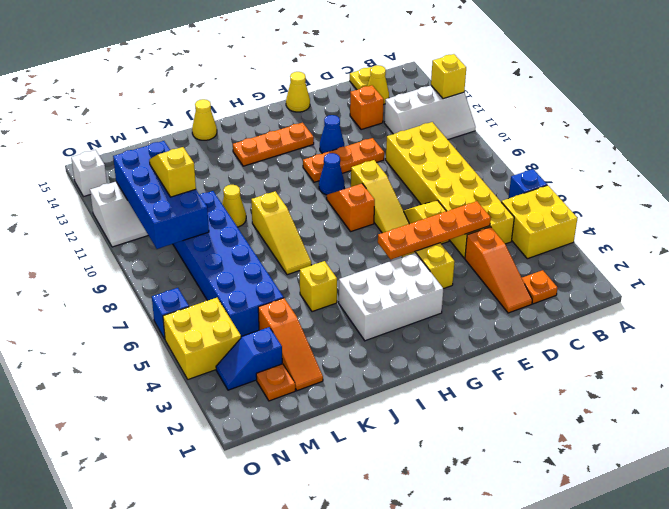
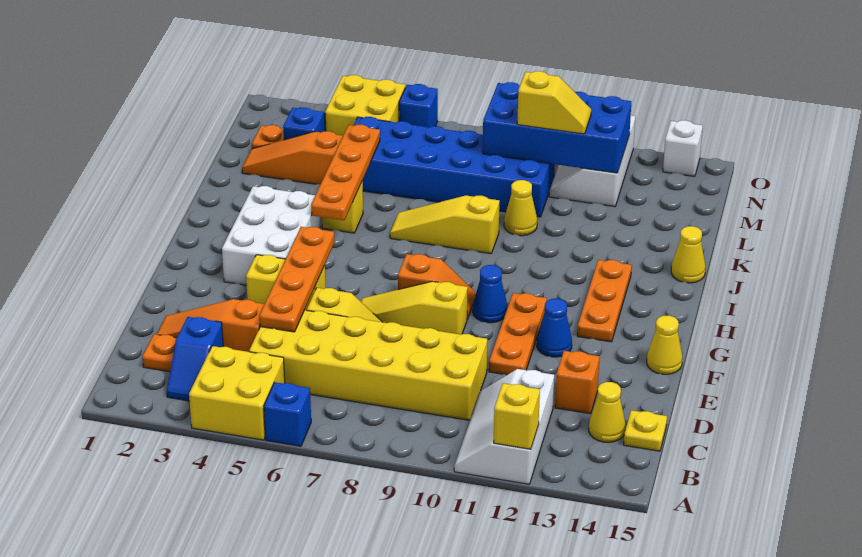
none -> blue slope B3:C3 level 1 top C
none -> orange plate I5:L5 level 2

